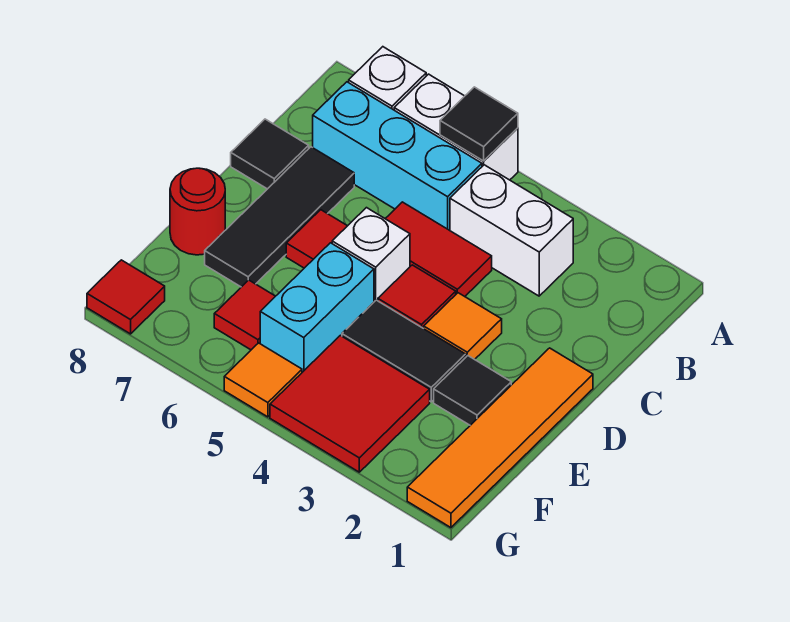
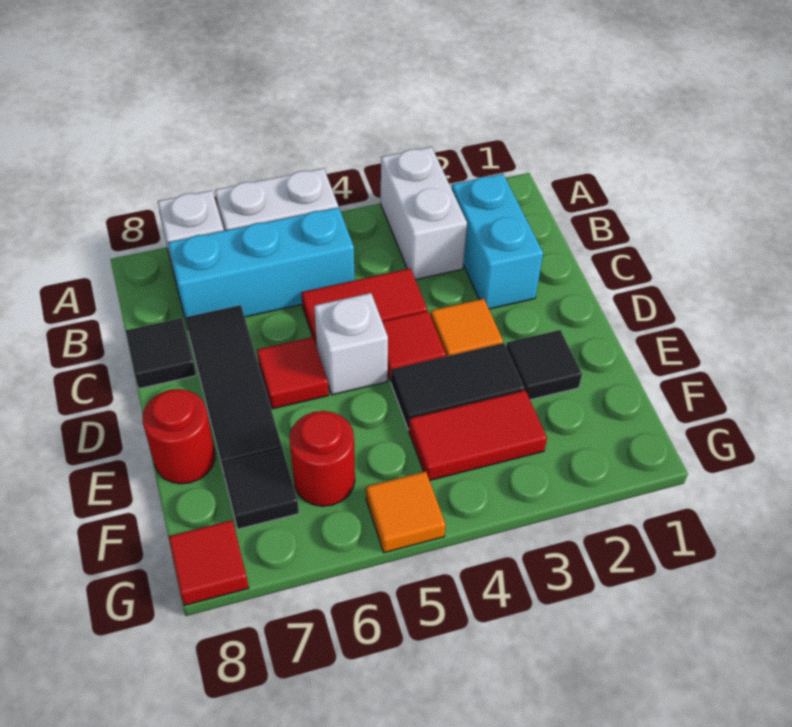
black tile A5 level 2 -> black tile F7 level 1
white brick B3:B4 level 1 -> white brick A3:B3 level 1
orange tile D1:G1 level 1 -> none
cyan brick E5:F5 level 1 -> cyan brick B2:C2 level 1
red tile F3:G4 level 1 -> red tile F3:F4 level 1
red tile F6 level 1 -> red round brick F6 level 1

